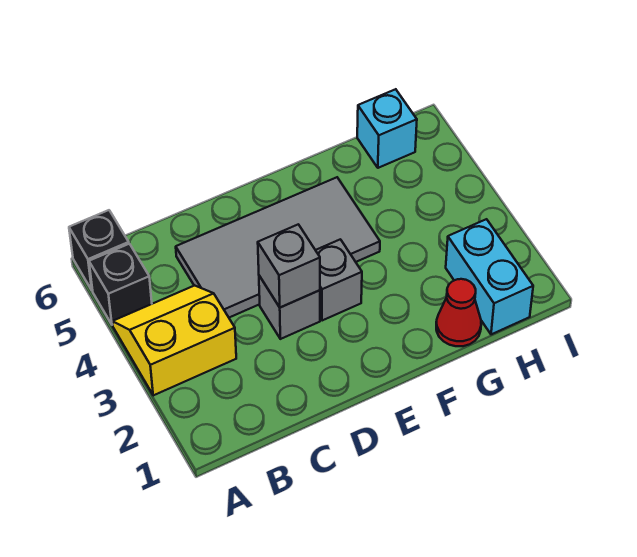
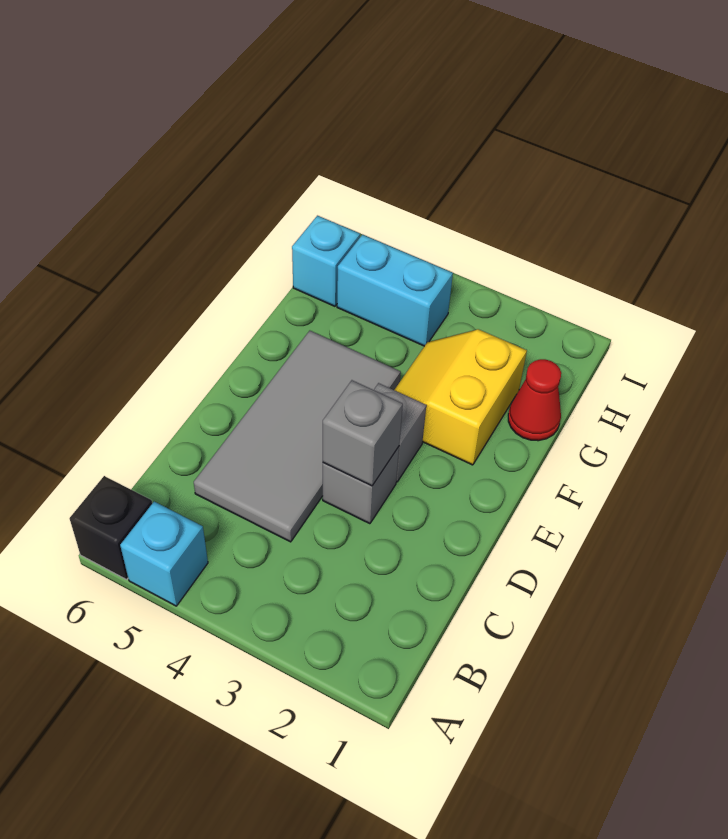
yellow slope A3:B4 level 1 top 3 -> yellow slope F2:G3 level 1 top 2
black brick A5 level 1 -> cyan brick A5 level 1
cyan brick H1:H2 level 1 -> cyan brick H4:H5 level 1

